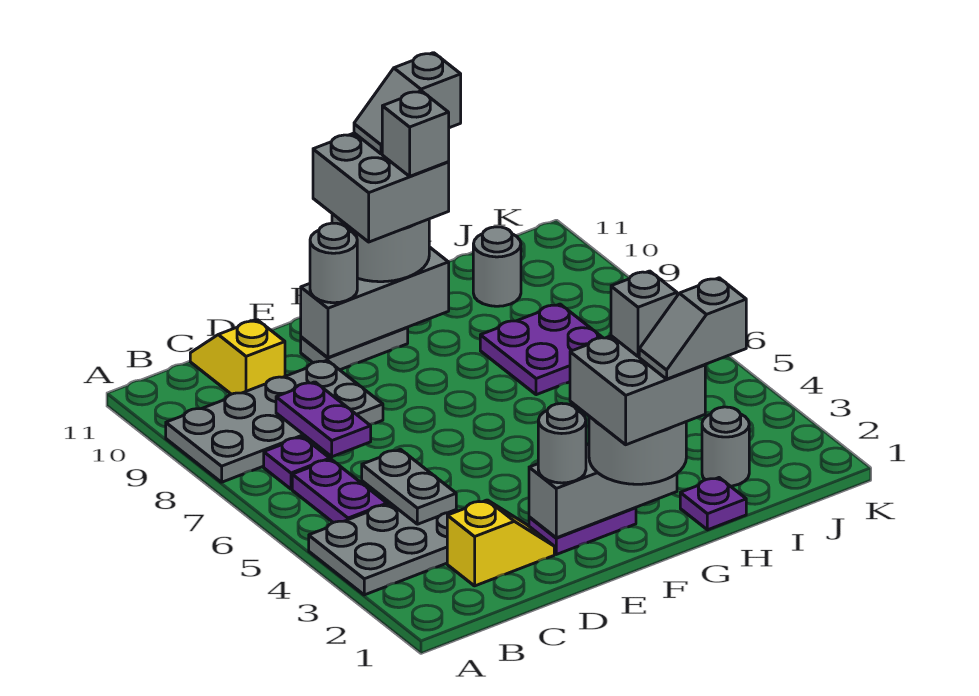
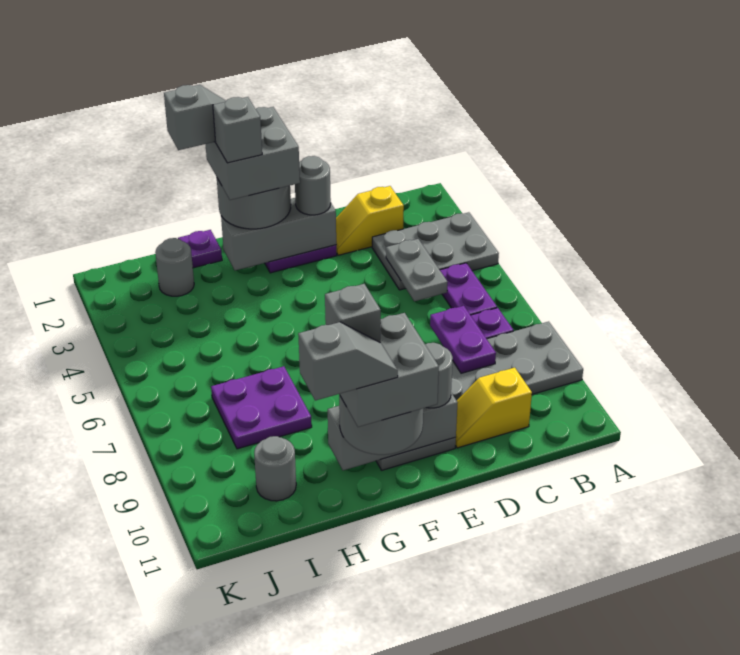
yellow slope C10:C11 level 1 top 10 -> yellow slope C10:D10 level 1 top C

